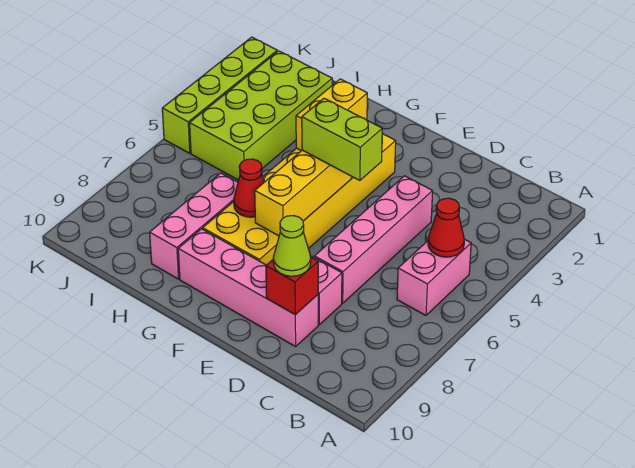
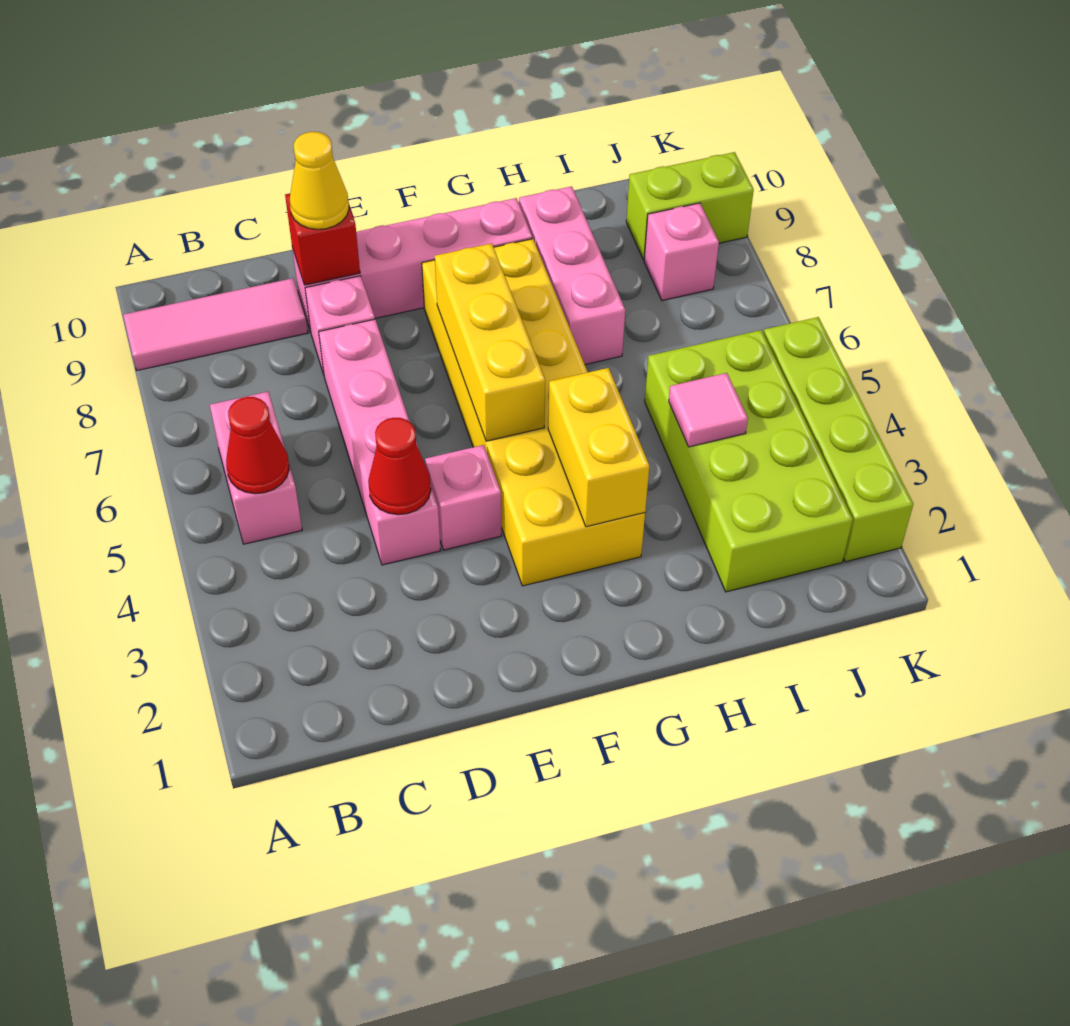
none -> pink tile A9:C9 level 1
lime cone D9 level 3 -> yellow cone D9 level 3
none -> pink brick E4 level 1
lime brick E5:F5 level 3 -> lime brick J9:K9 level 1
red cone G7 level 2 -> red cone D4 level 2
none -> pink tile I4 level 2
none -> pink brick J8 level 1

